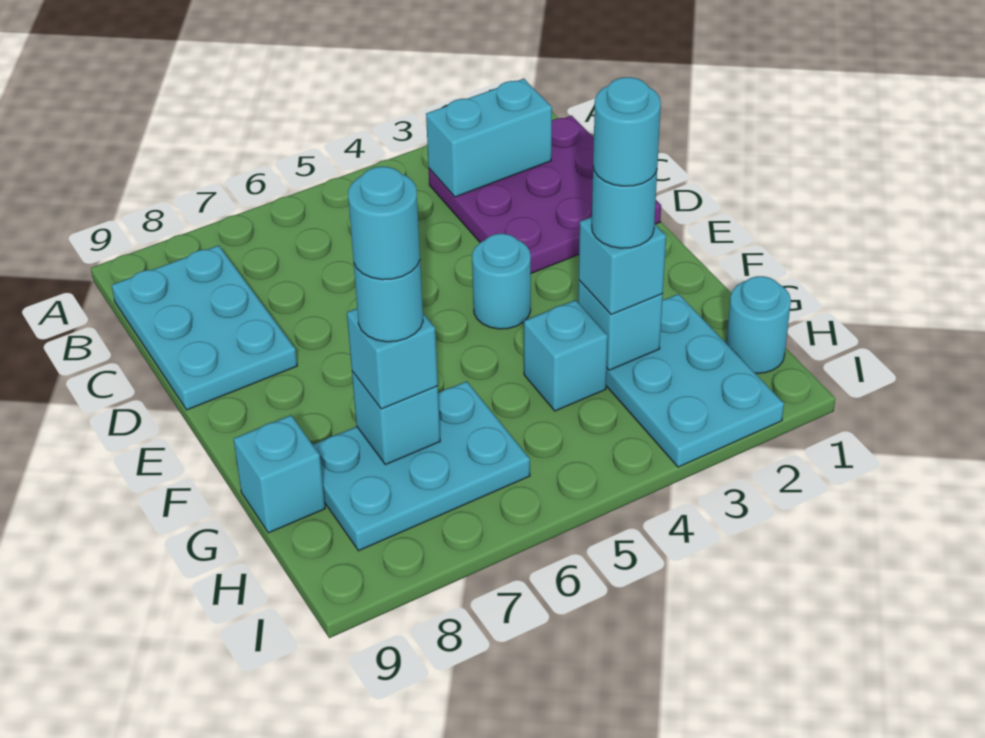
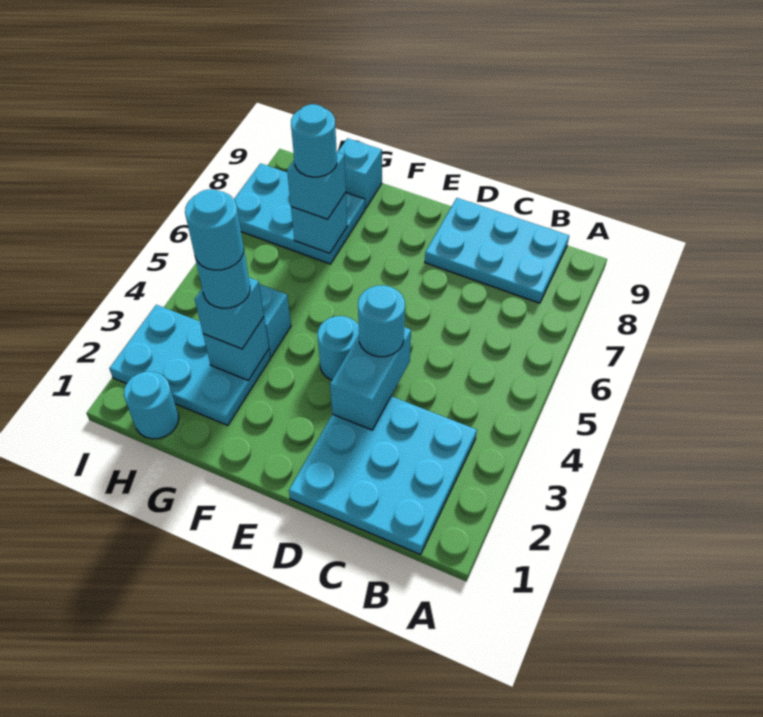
purple plate B1:D3 level 1 -> cyan plate B1:D3 level 1
cyan brick B2:B3 level 2 -> cyan brick D3:D4 level 2
cyan plate G6:H8 level 1 -> cyan plate G7:I8 level 1
cyan round brick G7 level 5 -> cyan round brick D4 level 3

